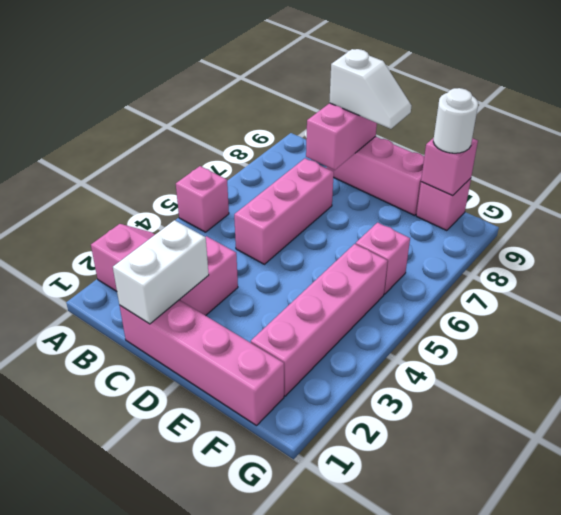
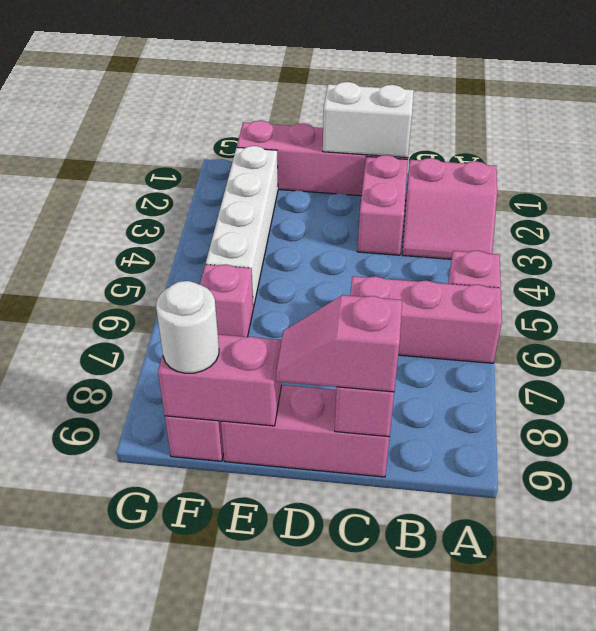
white brick C1:C2 level 2 -> white brick C1:D1 level 2
pink brick C5:C7 level 1 -> pink brick A6:C6 level 1
white slope C9:D9 level 3 top C -> pink slope C9:D9 level 3 top C
pink brick F2:F5 level 1 -> white brick F2:F5 level 1
pink brick F9 level 2 -> pink brick E9:F9 level 2

